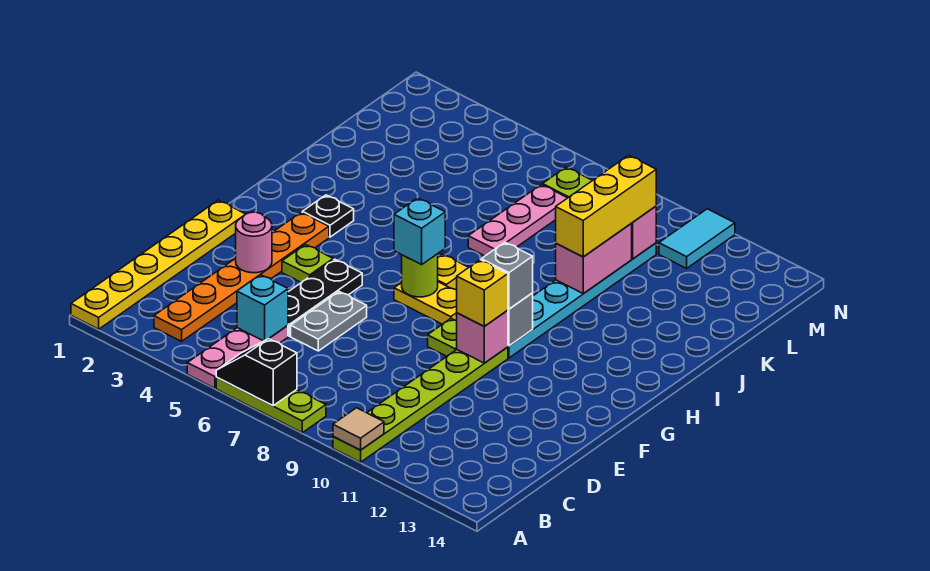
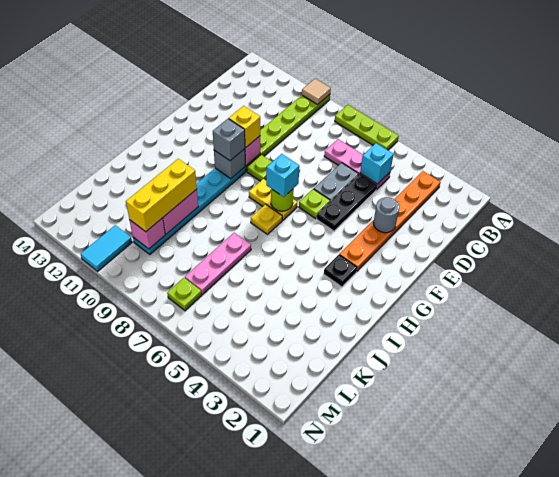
yellow plate A1:F1 level 1 -> none
pink plate A5:C5 level 1 -> pink plate C5:C7 level 1
black slope A6:A7 level 2 top 7 -> none
pink round brick E3 level 2 -> grey round brick E3 level 2
lime plate F4 level 1 -> lime plate F6 level 1

